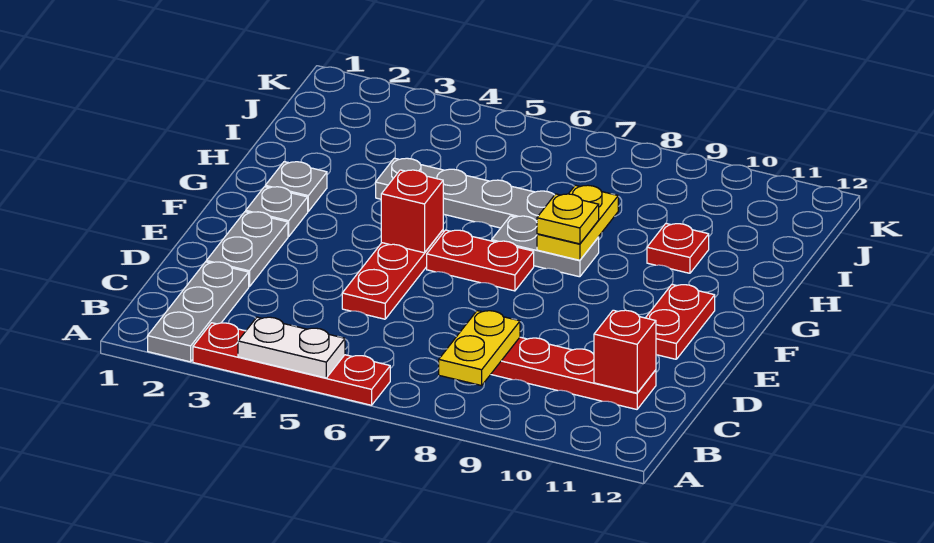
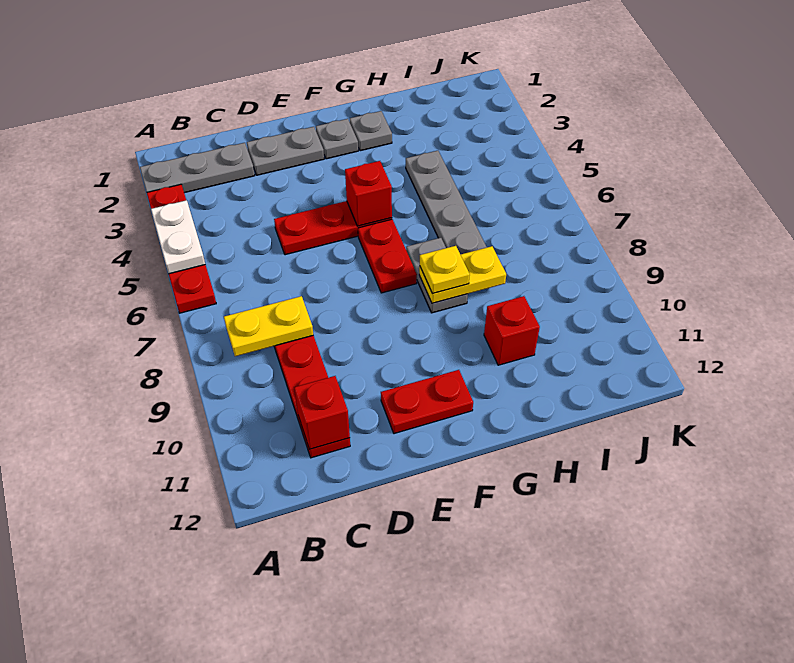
red plate H10 level 1 -> red brick H10 level 1

